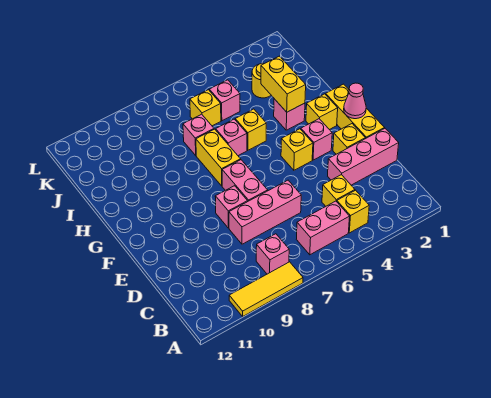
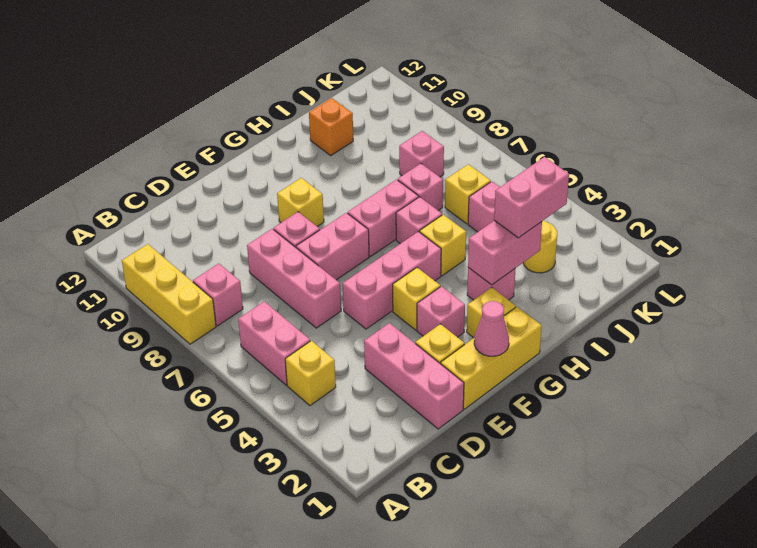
yellow tile A8:A10 level 1 -> yellow brick A8:A10 level 1
yellow brick C4 level 1 -> yellow brick F9 level 1
none -> pink brick E5:G5 level 1
yellow brick G7:H7 level 1 -> pink brick G7:H7 level 1
yellow brick H3:I3 level 2 -> pink brick H3:I3 level 2
none -> pink brick I3:J3 level 3
none -> orange brick I11 level 1
none -> pink brick J8 level 1

